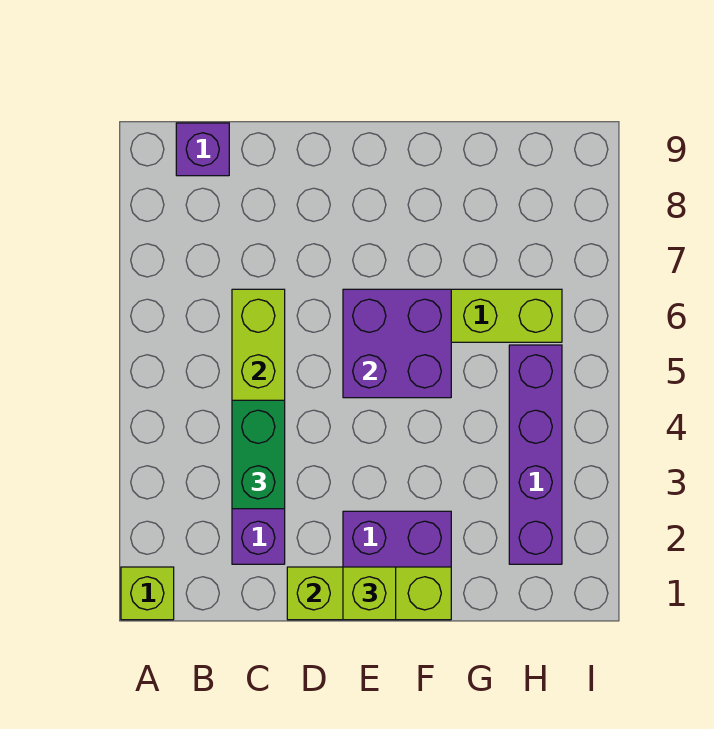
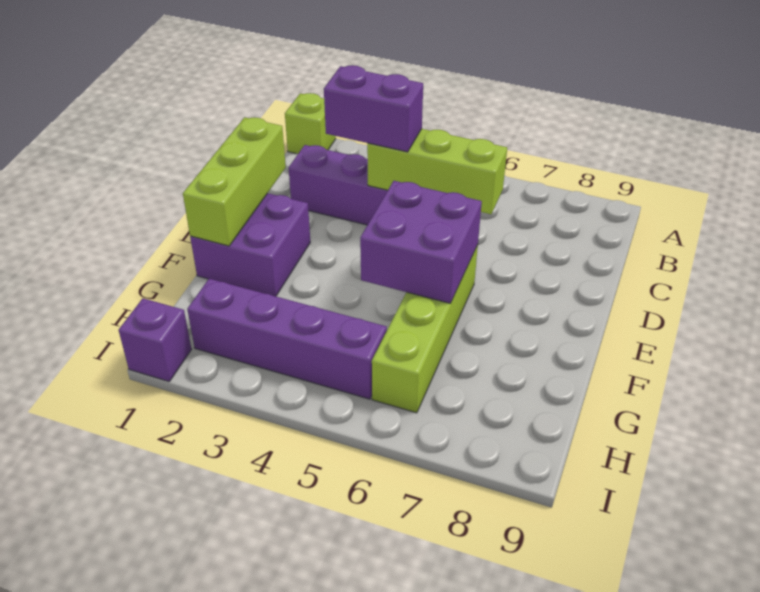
purple brick B9 level 1 -> purple brick I1 level 1
green brick C3:C4 level 3 -> purple brick C3:C4 level 3
lime brick E1 level 3 -> none

